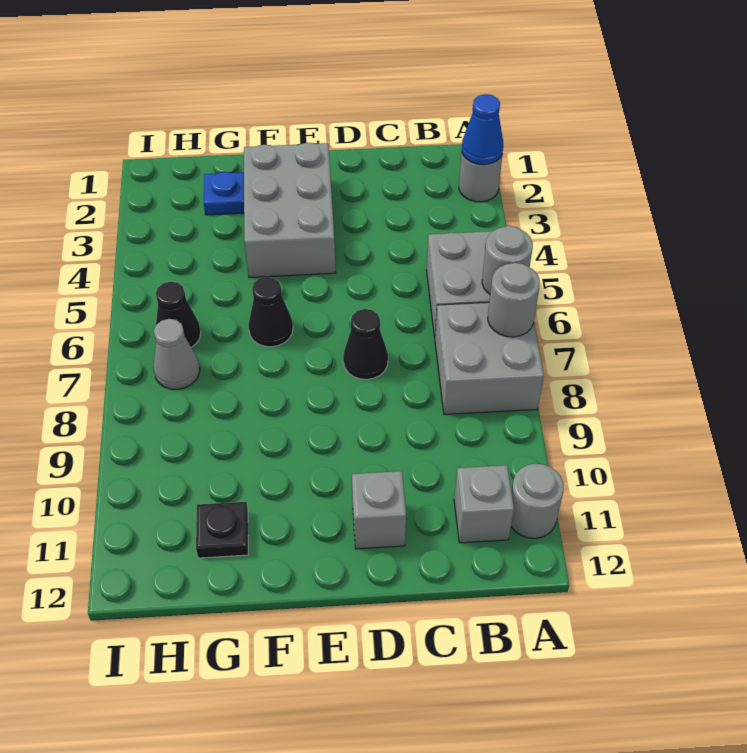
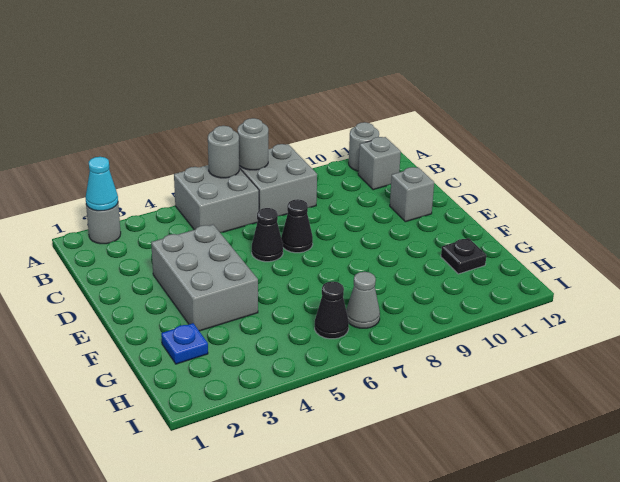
blue cone A2 level 2 -> cyan cone A2 level 2
grey brick E2:F4 level 1 -> grey brick D3:F4 level 1
black cone F6 level 1 -> black cone D6 level 1

